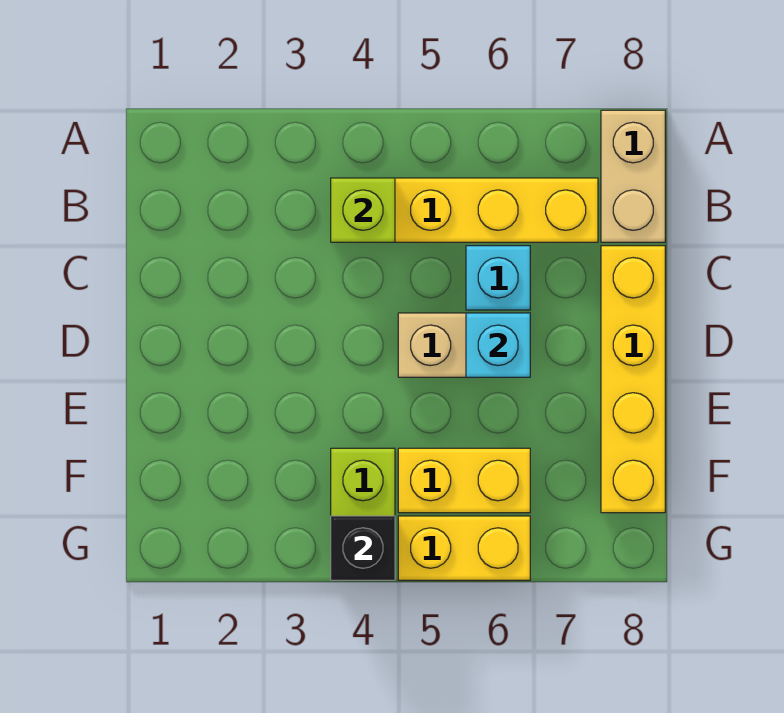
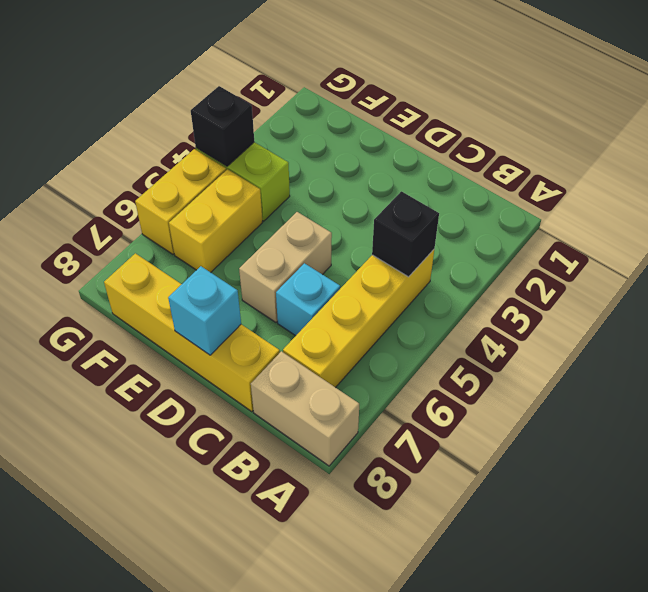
lime brick B4 level 2 -> black brick B4 level 2
cyan brick D6 level 2 -> cyan brick D8 level 2

